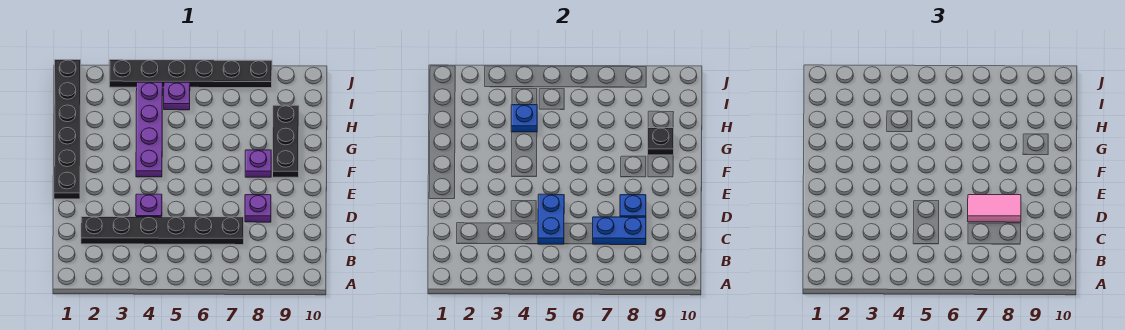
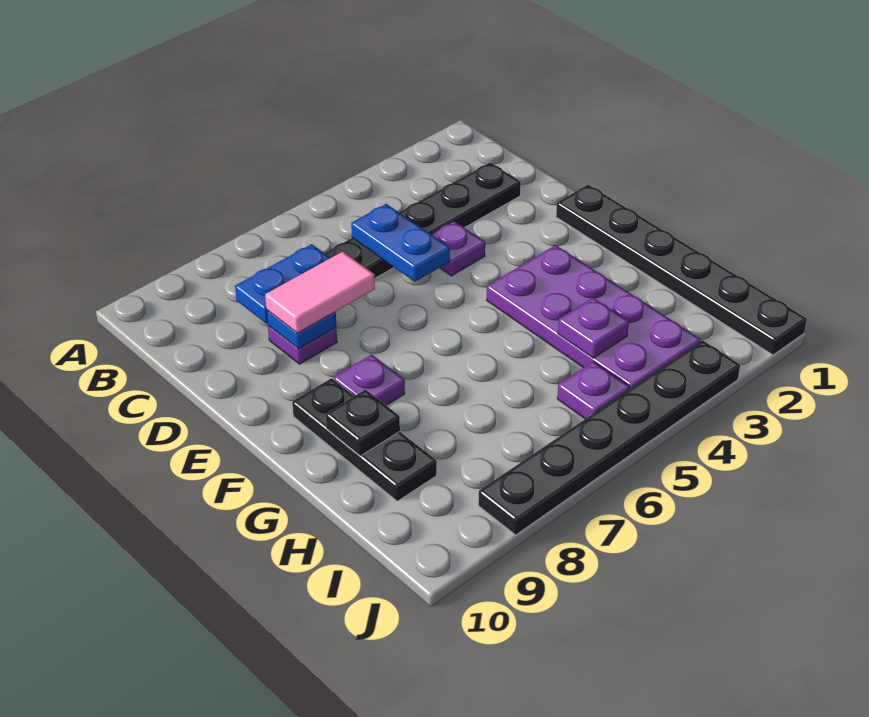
purple plate F4:I4 level 1 -> purple plate F3:I4 level 1
blue plate H4 level 2 -> purple plate H4 level 2

